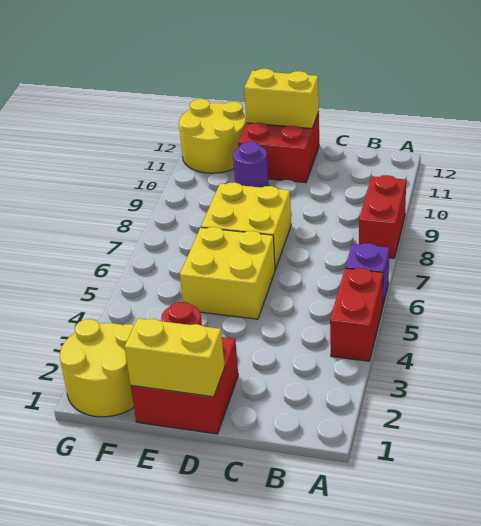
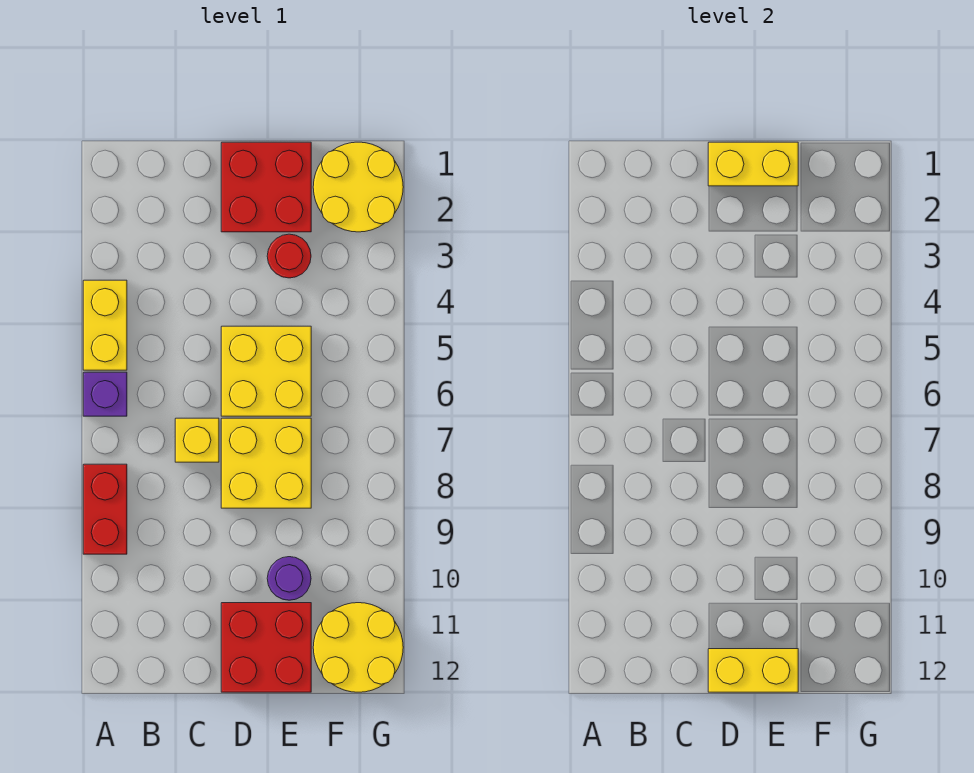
red brick A4:A5 level 1 -> yellow brick A4:A5 level 1
none -> yellow brick C7 level 1

